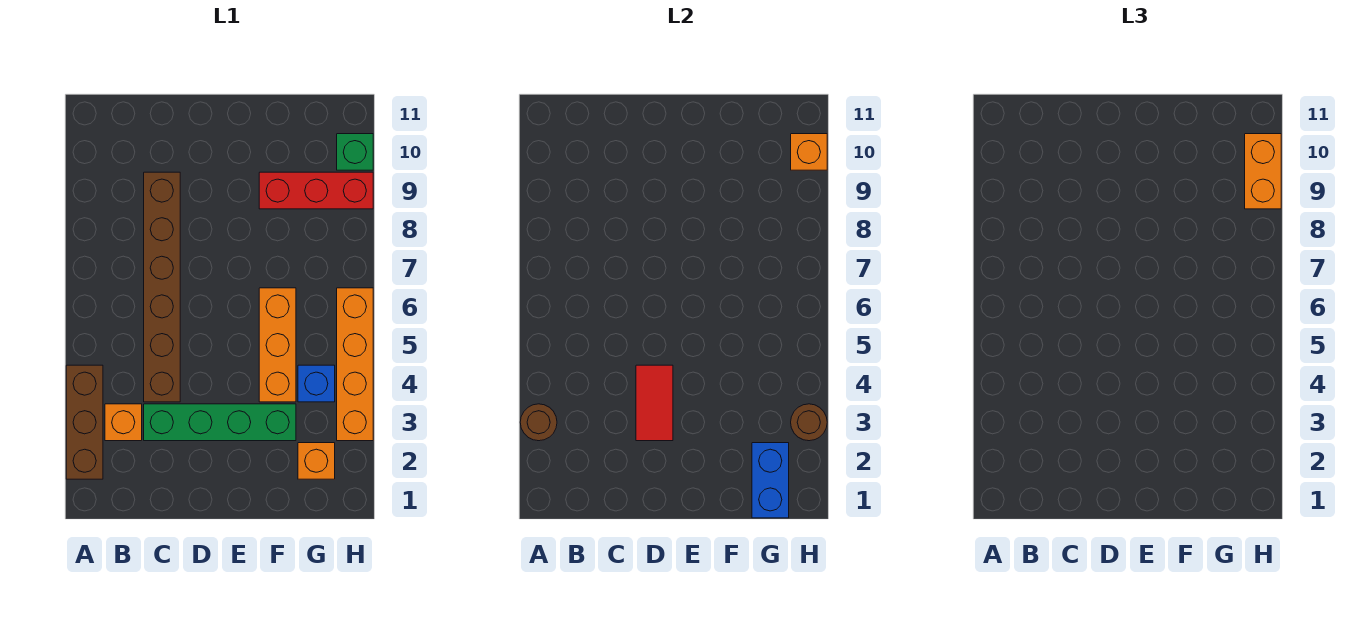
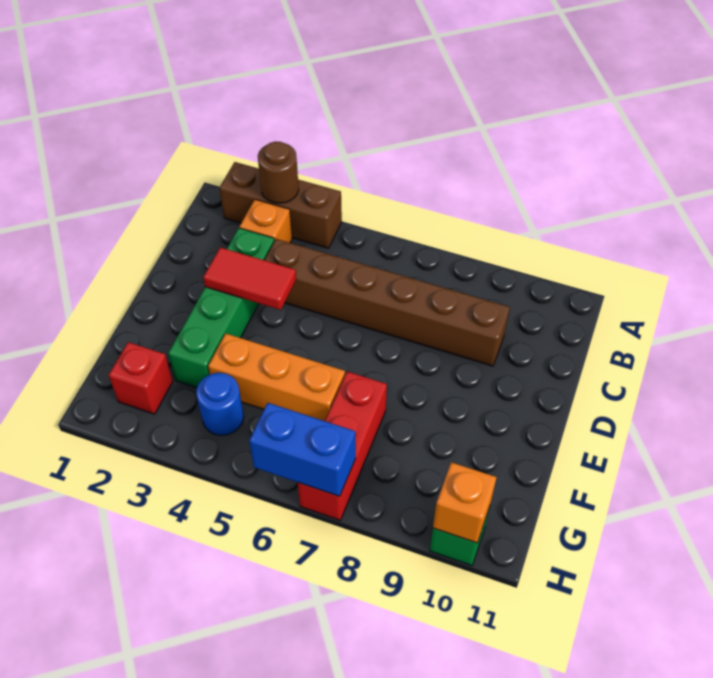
red brick F9:H9 level 1 -> red brick F7:H7 level 1
blue brick G1:G2 level 2 -> blue brick H6:H7 level 2
orange brick G2 level 1 -> red brick G2 level 1
blue brick G4 level 1 -> blue round brick G4 level 1
orange brick H3:H6 level 1 -> none
brown round brick H3 level 2 -> none
orange brick H9:H10 level 3 -> none

